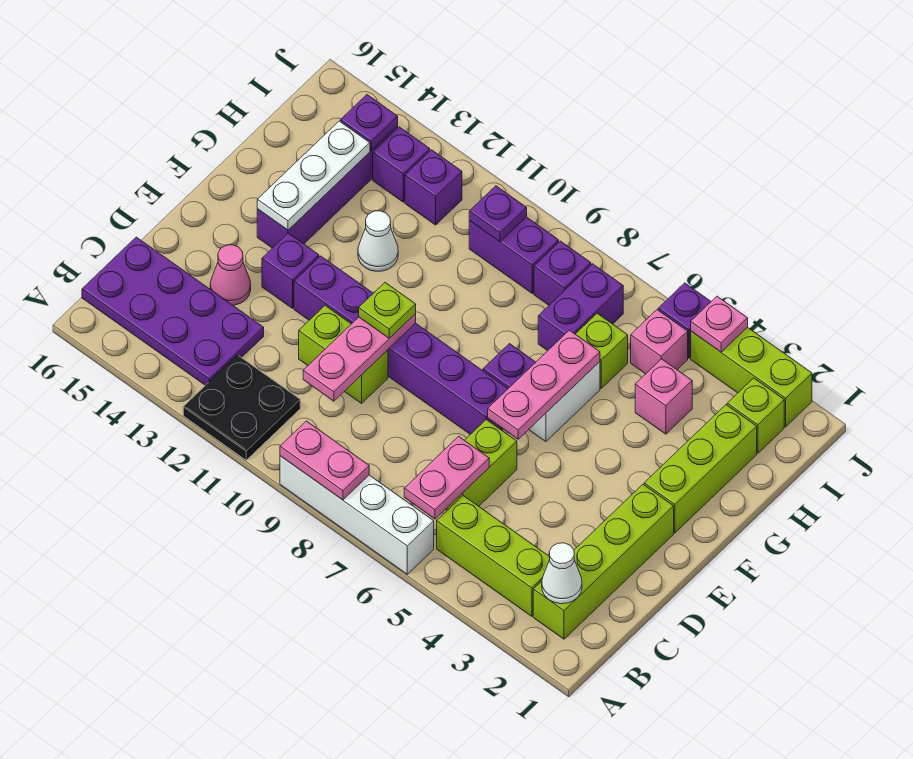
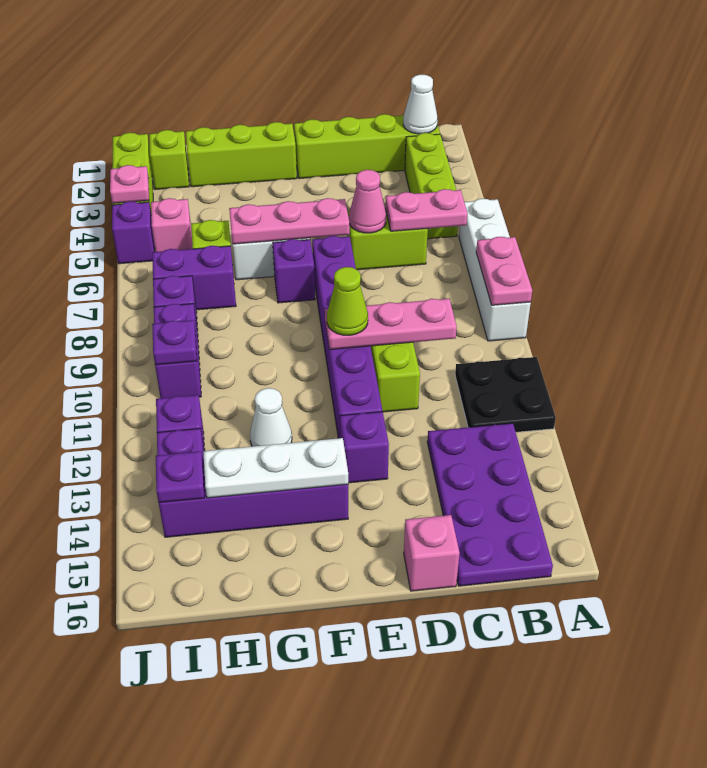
pink cone D14 level 1 -> pink cone D6 level 2
lime plate E10 level 3 -> lime cone E10 level 3
pink brick H4 level 1 -> pink brick D16 level 1

